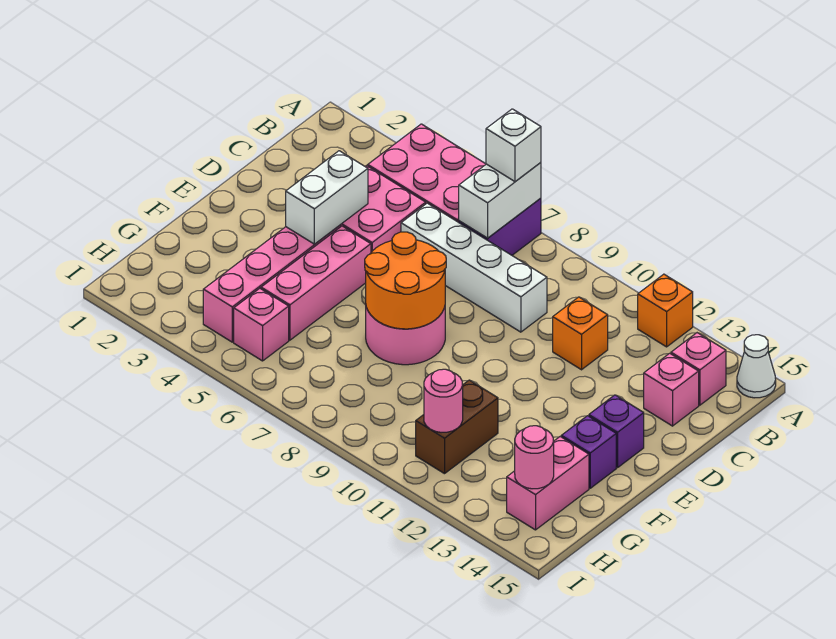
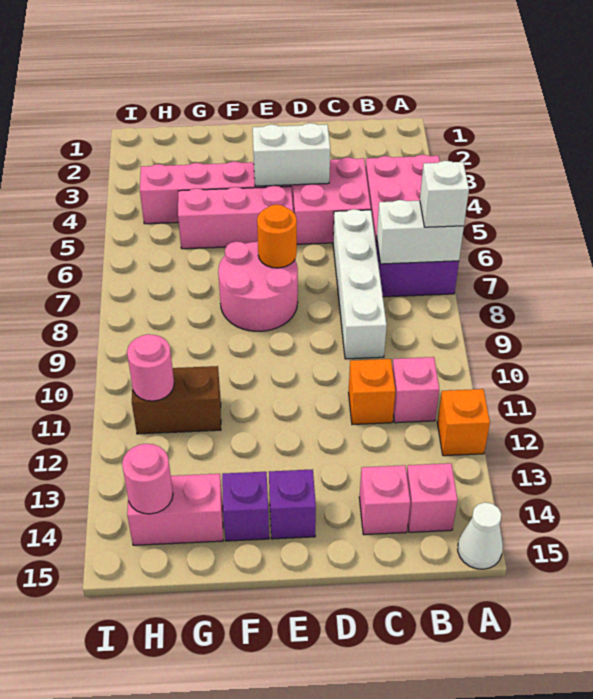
orange round brick E7:F8 level 2 -> orange round brick E7 level 2
pink brick H5 level 1 -> pink brick B11 level 1

